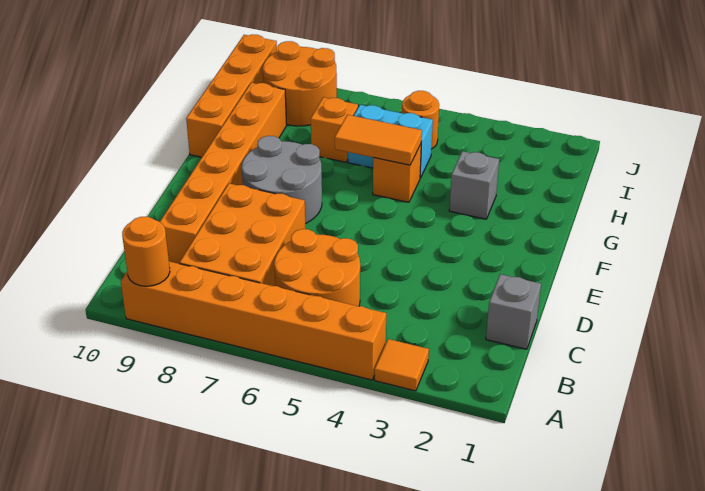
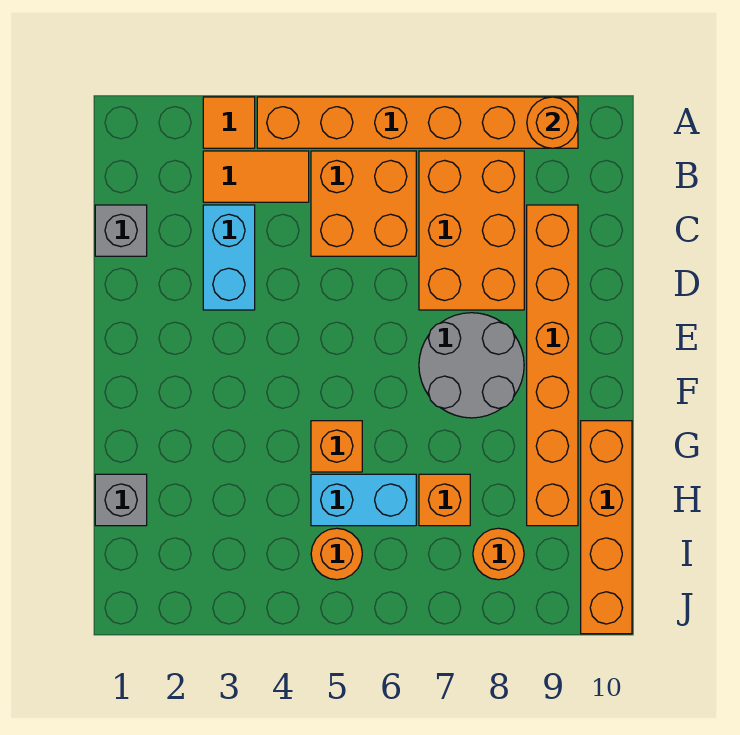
orange round brick B5:C6 level 1 -> orange brick B5:C6 level 1
none -> cyan brick C3:D3 level 1
grey brick G3 level 1 -> grey brick H1 level 1
orange tile G5:G6 level 2 -> orange tile B3:B4 level 1
orange round brick I8:J9 level 1 -> orange round brick I8 level 1

